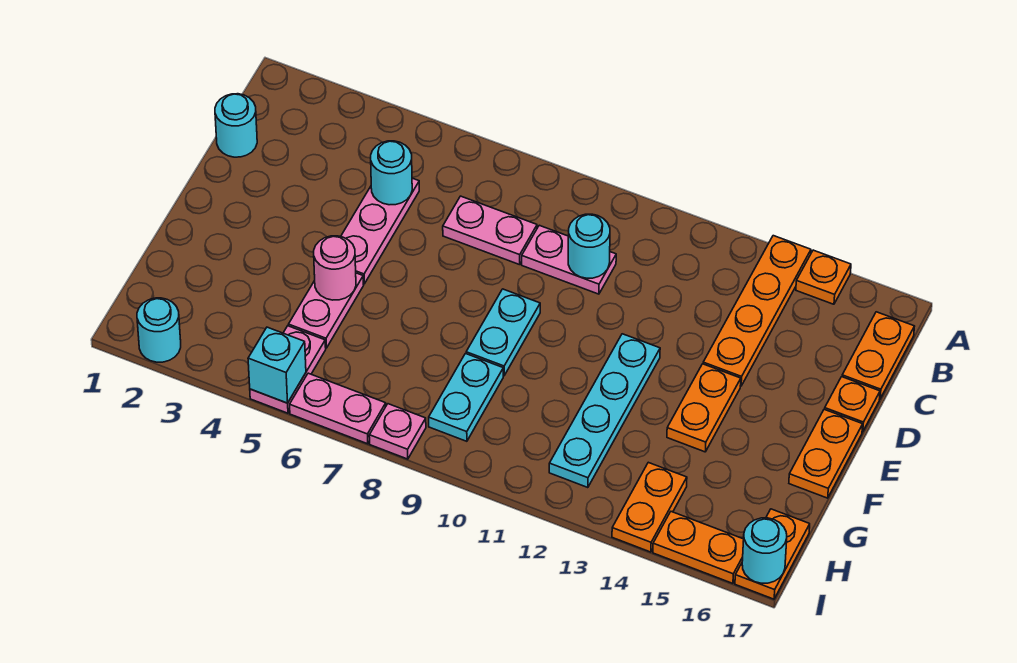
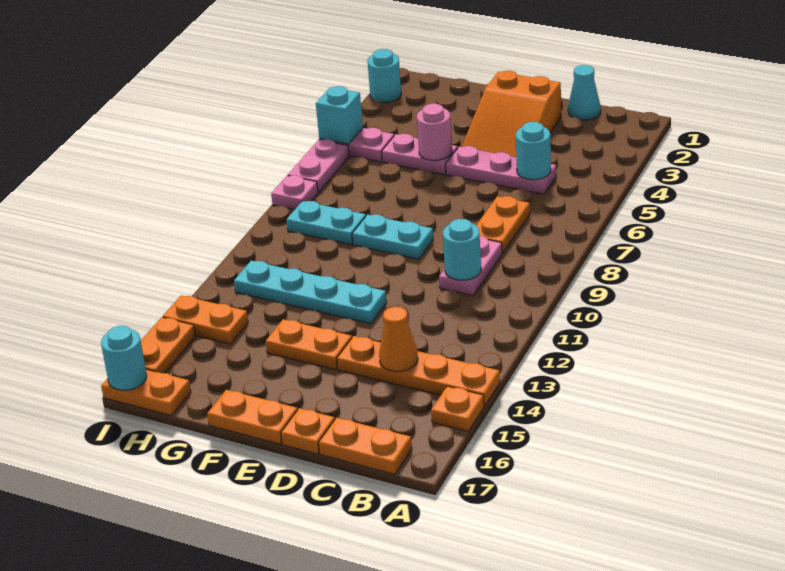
cyan round brick C1 level 1 -> cyan cone C1 level 1
pink plate C7:C8 level 1 -> orange plate C7:C8 level 1
none -> orange cone C14 level 2
none -> orange slope D2:E4 level 1 top 2

